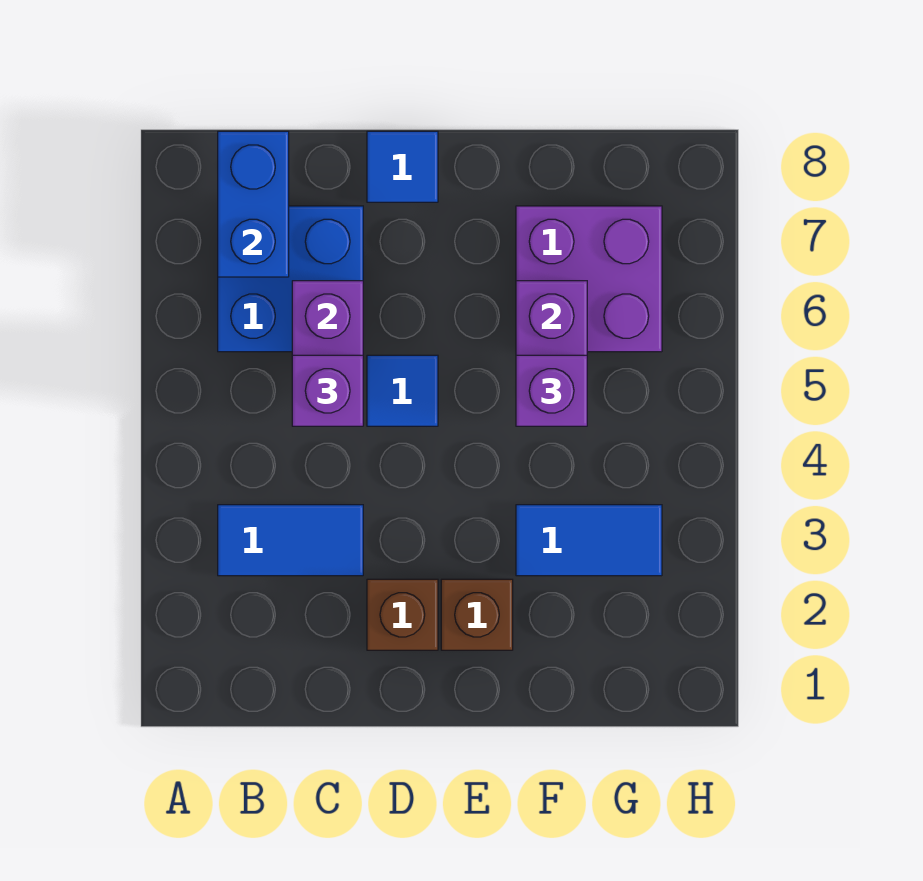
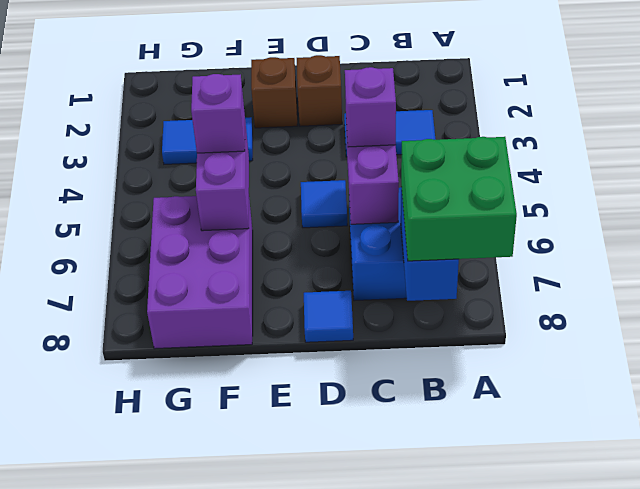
none -> green brick A7:B8 level 3
purple brick F6:G7 level 1 -> purple brick F6:G8 level 1

